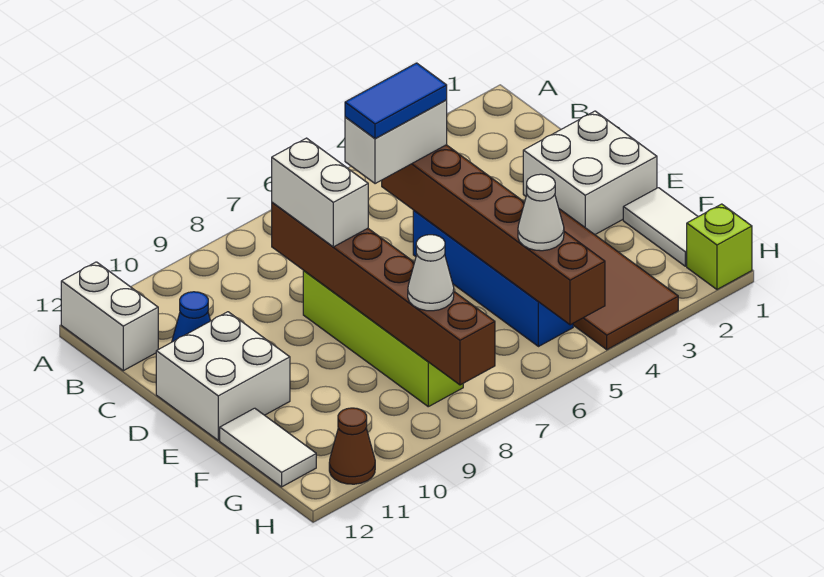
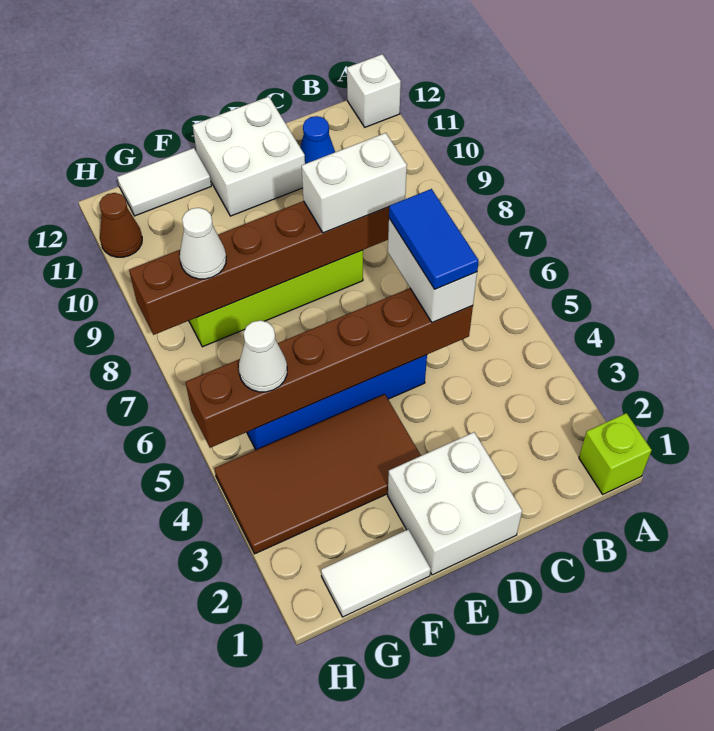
white brick A12:B12 level 1 -> white brick A12 level 1
lime brick H1 level 1 -> lime brick A1 level 1

